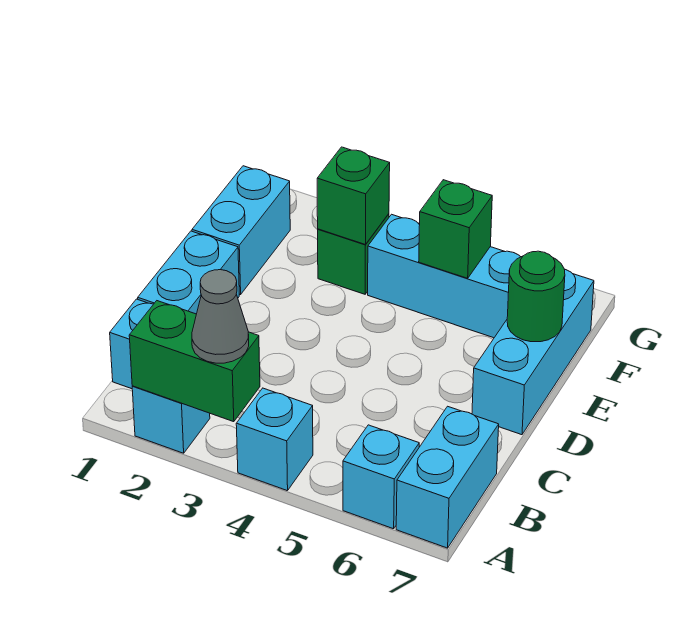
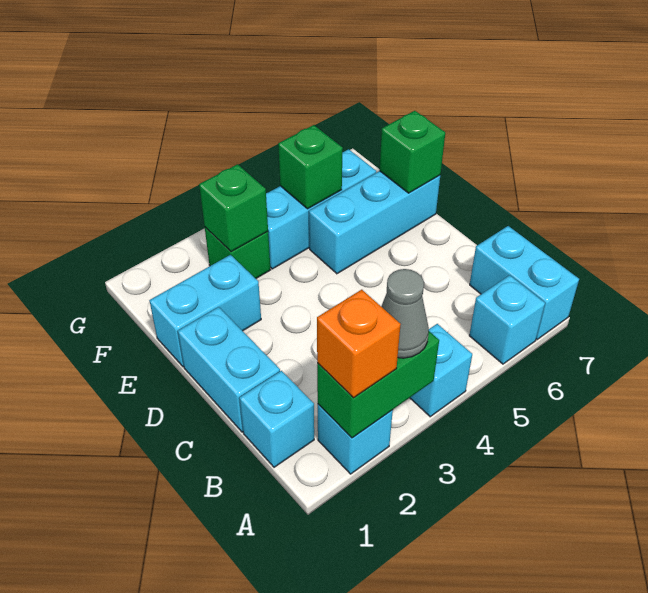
none -> orange brick A2 level 3
cyan brick D7:F7 level 1 -> cyan brick E5:E7 level 1
cyan brick E1:F1 level 1 -> cyan brick E1:E2 level 1
green round brick E7 level 2 -> green brick E7 level 2

